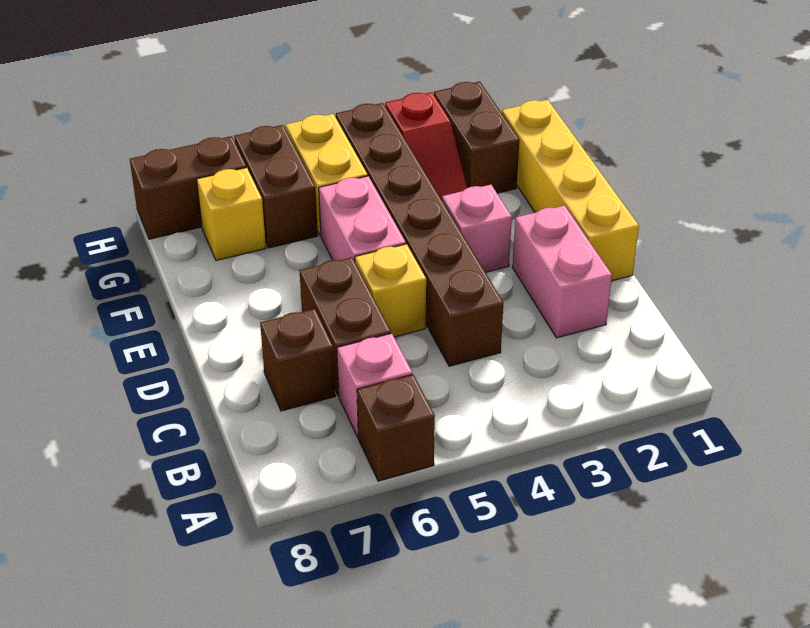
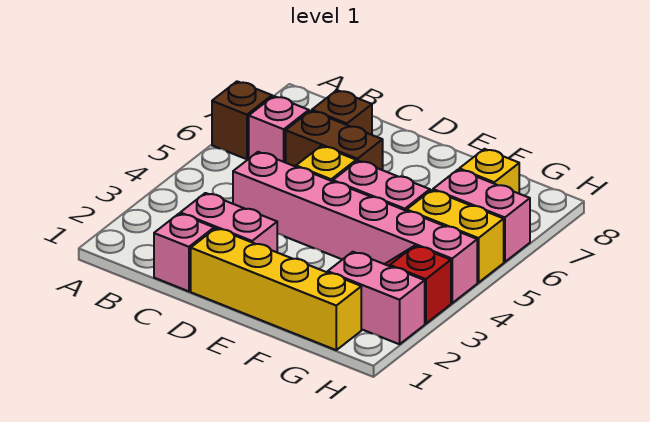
brown brick C4:H4 level 1 -> pink brick C4:H4 level 1
pink brick E3 level 1 -> pink brick C1 level 1
brown brick G2:H2 level 1 -> pink brick G2:H2 level 1
brown brick G6:H6 level 1 -> pink brick G6:H6 level 1
brown brick H7:H8 level 1 -> none

